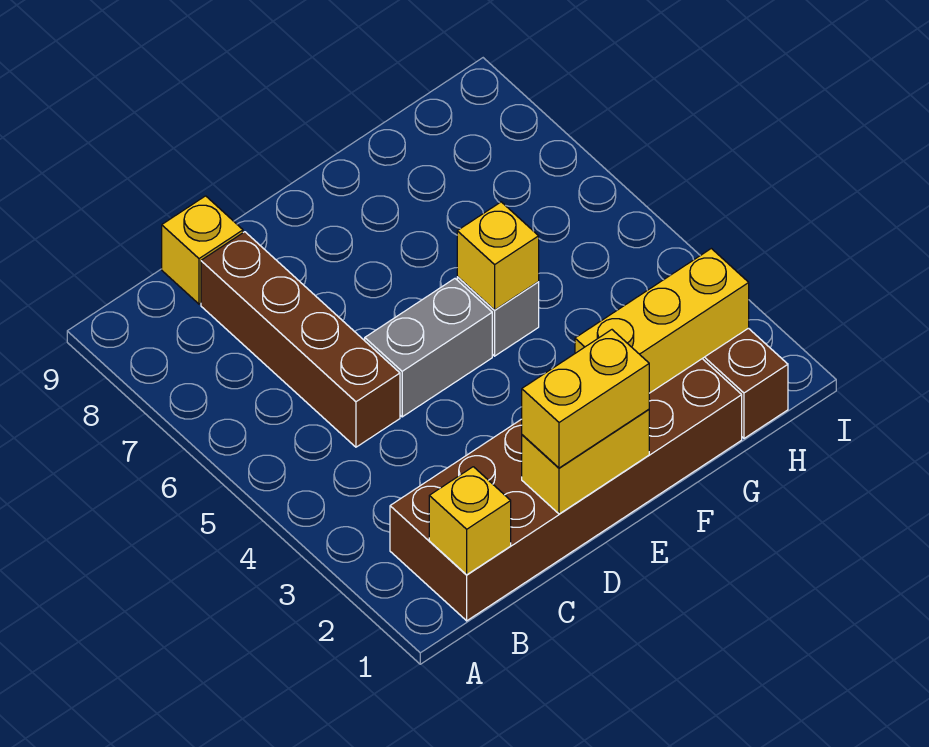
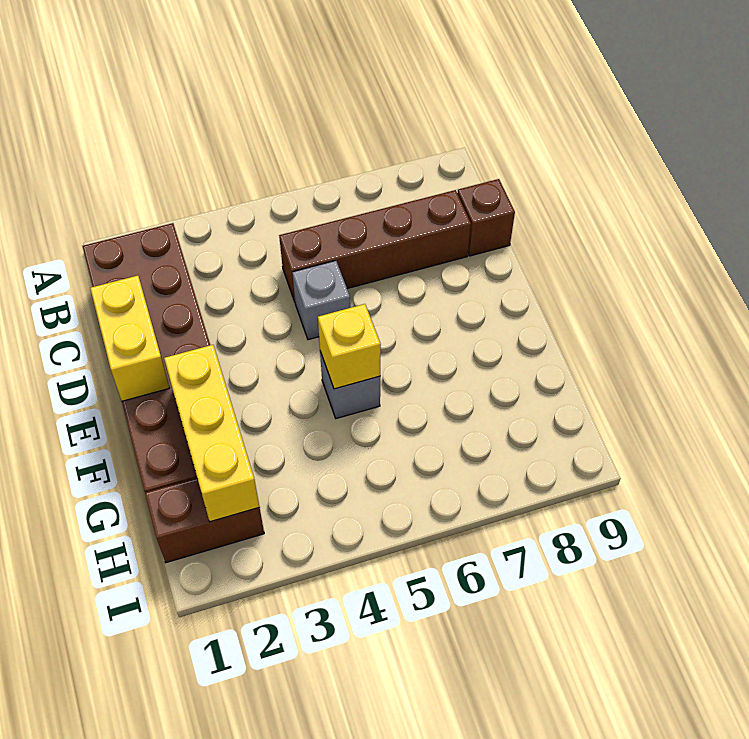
yellow brick B1 level 2 -> none
yellow brick C9 level 1 -> brown brick C9 level 1
yellow brick D1:E1 level 3 -> none
grey brick D5:E5 level 1 -> grey brick D5 level 1

